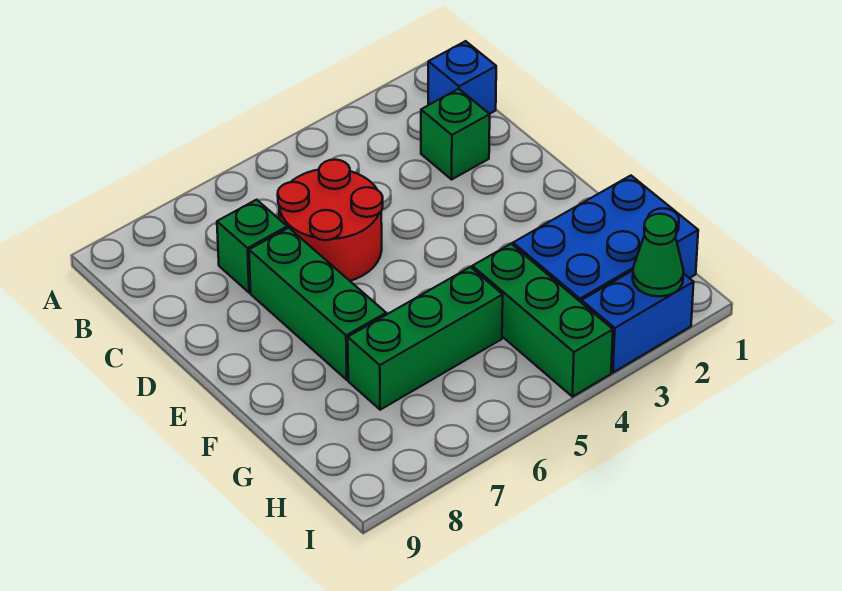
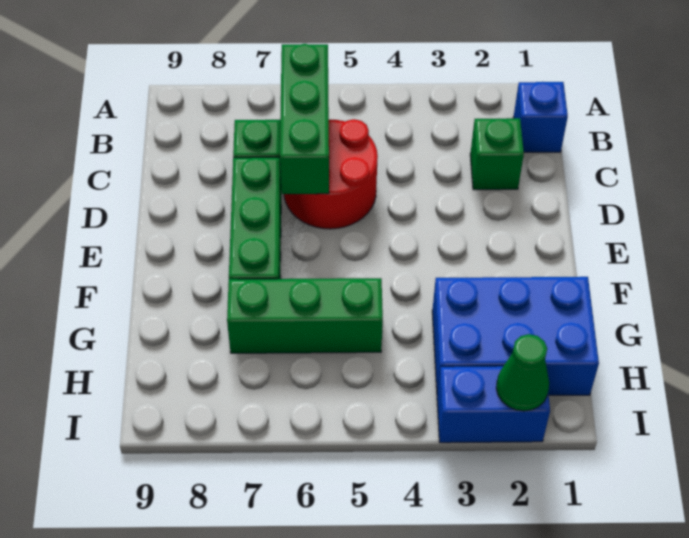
green brick G4:I4 level 1 -> green brick B6:D6 level 2

